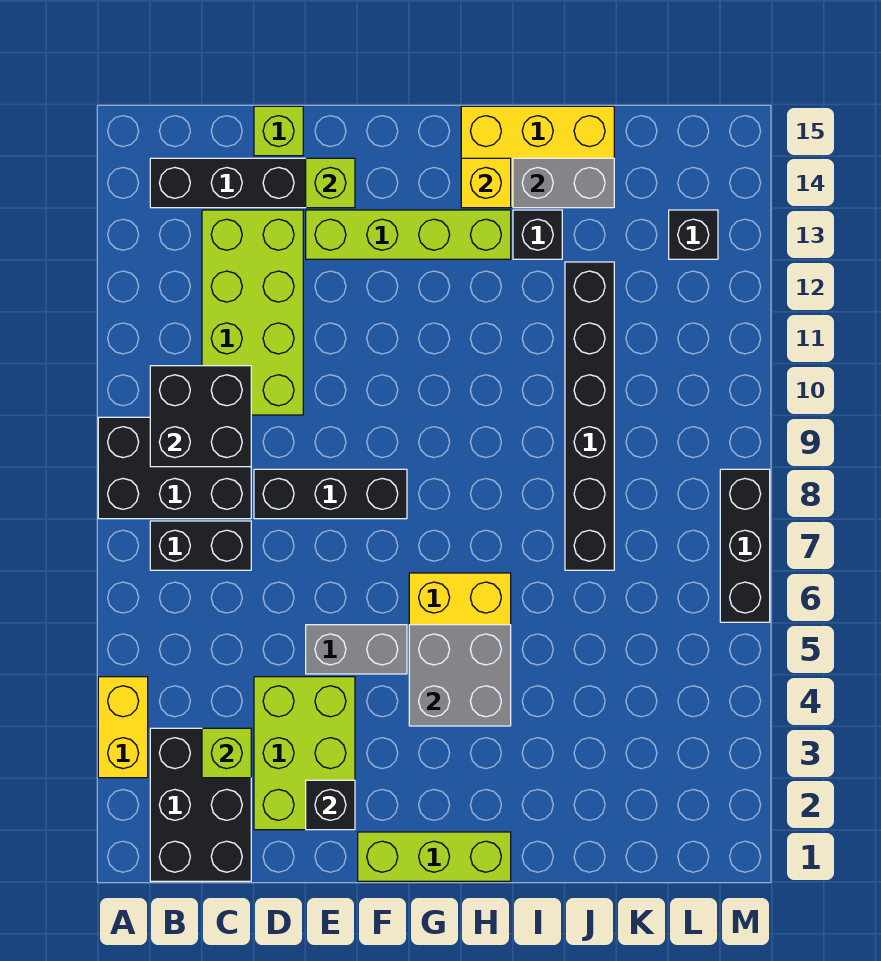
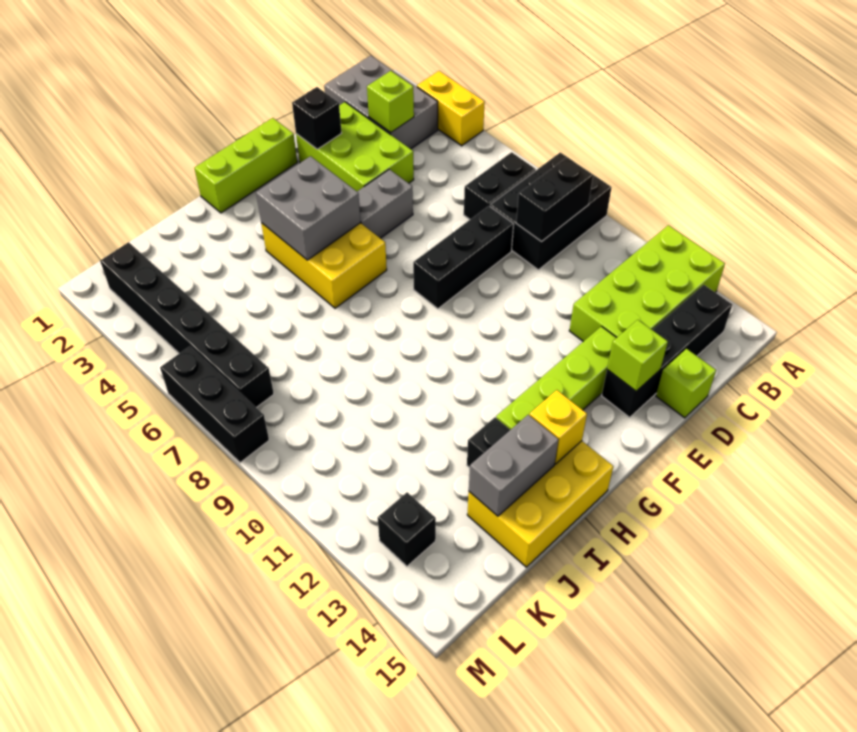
black brick B1:C3 level 1 -> grey brick B1:C3 level 1
black brick B9:C10 level 2 -> black brick B9:C9 level 2
lime brick C10:D13 level 1 -> lime brick A12:D13 level 1
black brick J7:J12 level 1 -> black brick L2:L7 level 1

